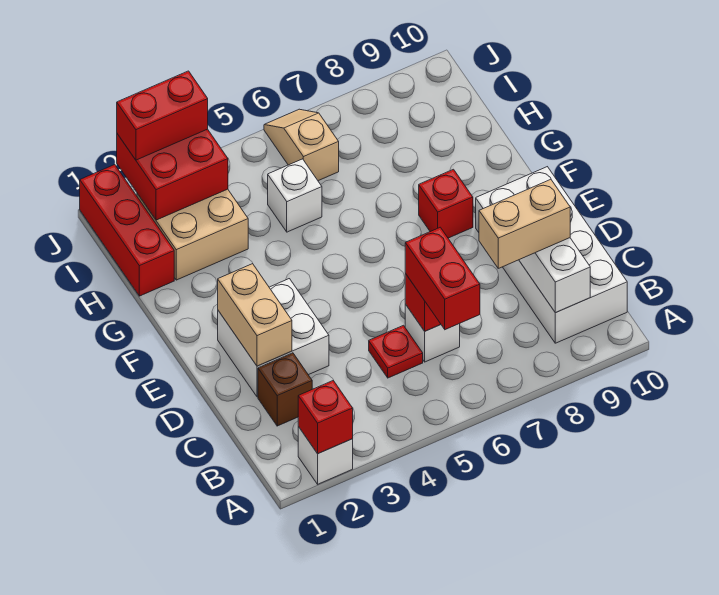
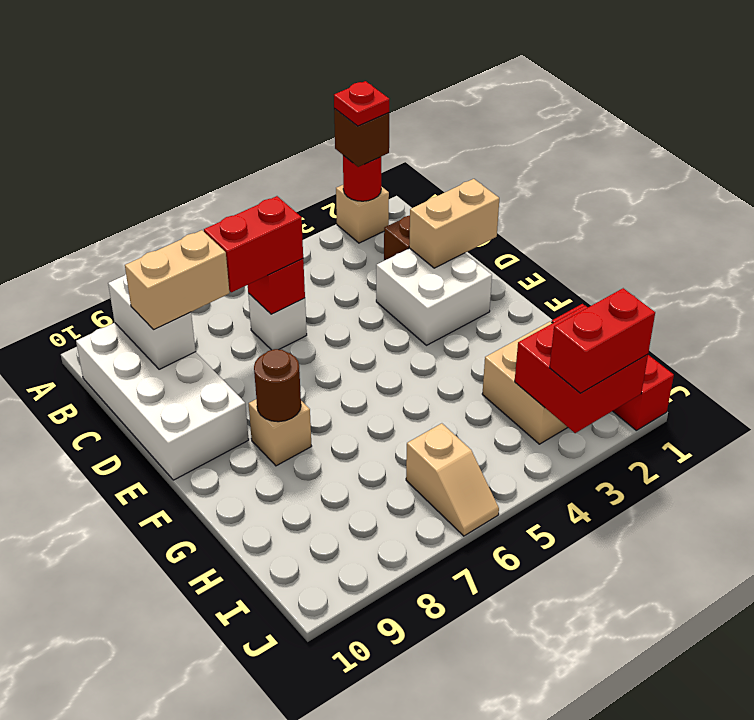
white brick A2 level 1 -> tan brick A2 level 1
red brick A2 level 2 -> red round brick A2 level 2
none -> brown brick A2 level 3
red brick B6:C6 level 3 -> red brick C6:C7 level 3
red plate C5 level 1 -> red plate A2 level 4
tan brick D2:E2 level 2 -> tan brick D1:D2 level 2
red brick F8 level 1 -> tan brick F8 level 1
none -> brown round brick F8 level 2
white brick H5 level 1 -> none

